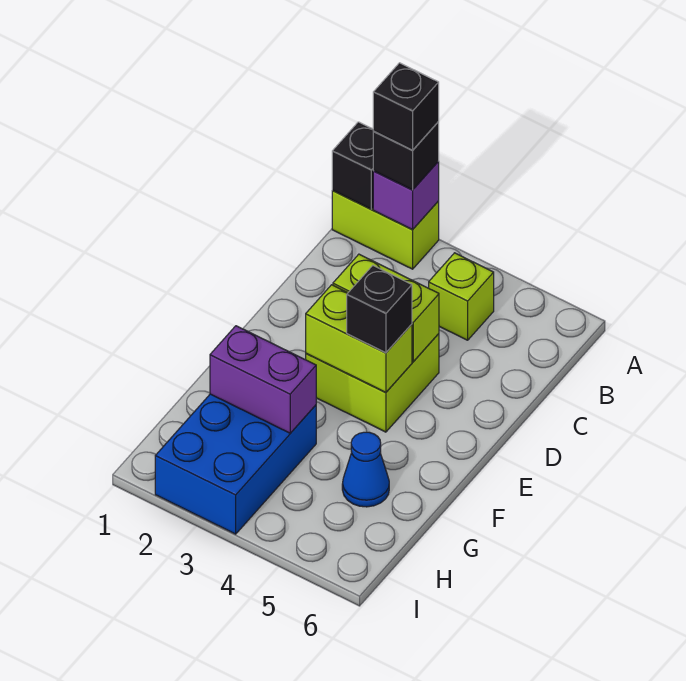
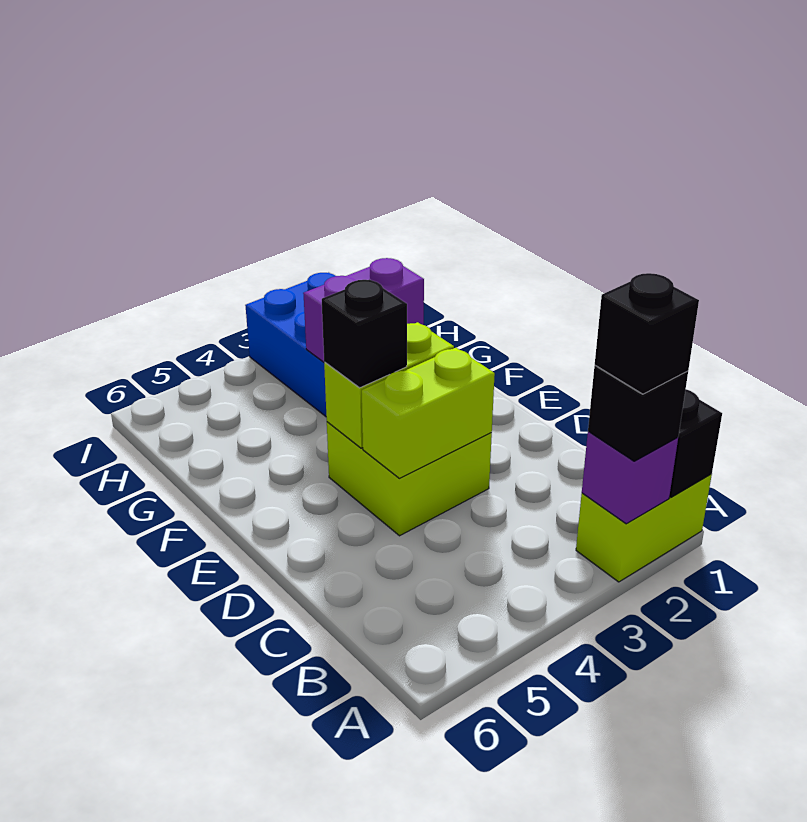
lime brick B4 level 1 -> none
blue cone G5 level 1 -> none

